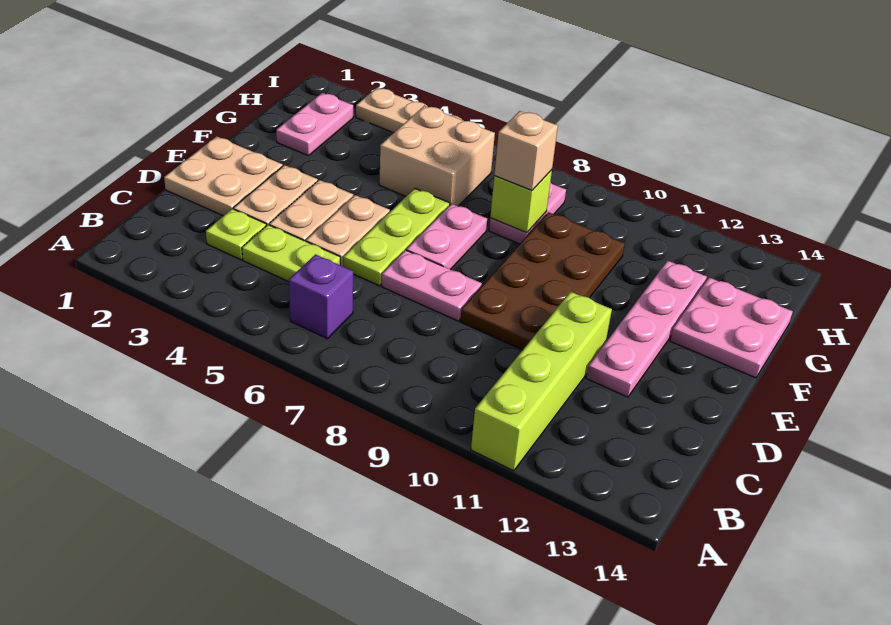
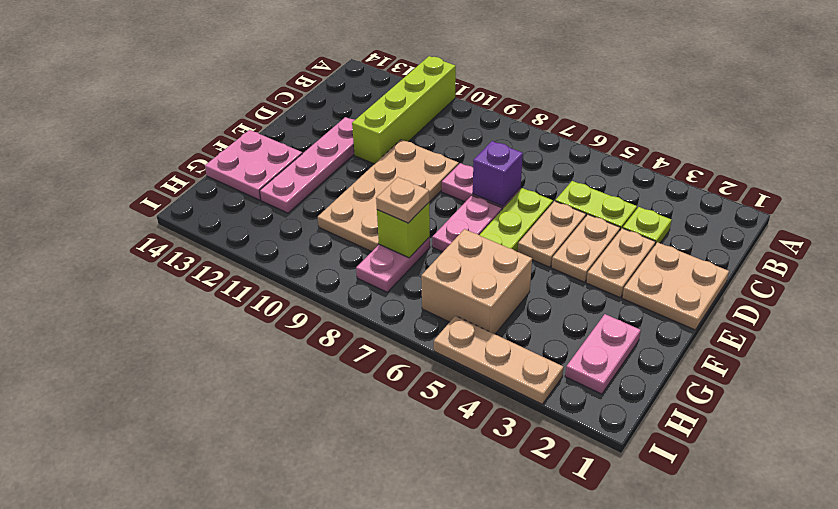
purple brick B6 level 1 -> purple brick D7 level 2
brown plate D9:G10 level 1 -> tan plate D9:G10 level 1
tan brick G8 level 3 -> tan plate G8 level 3

